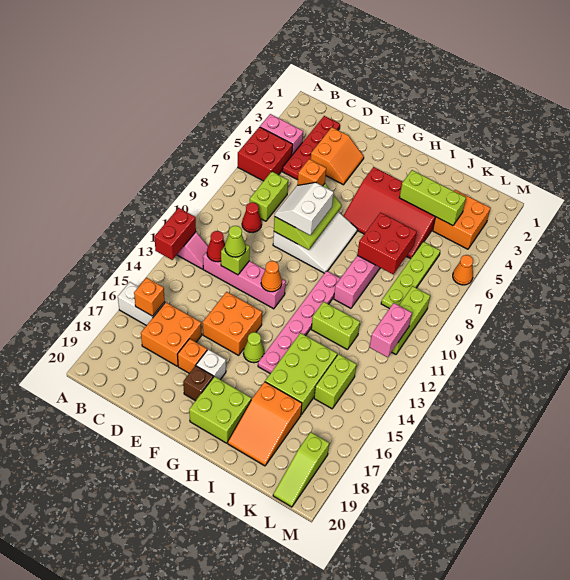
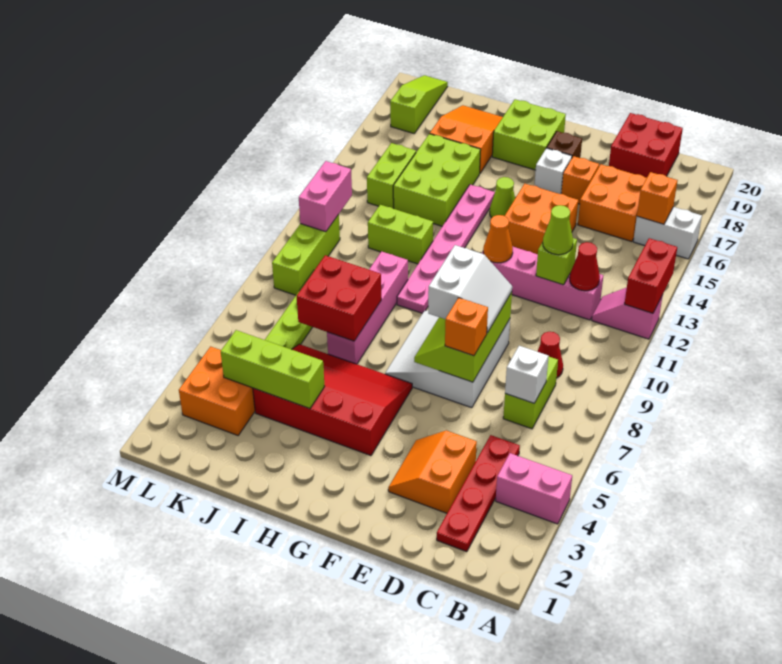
red brick A5:B6 level 1 -> red brick C19:D20 level 1
none -> white brick C7 level 2
orange cone M6 level 1 -> none

